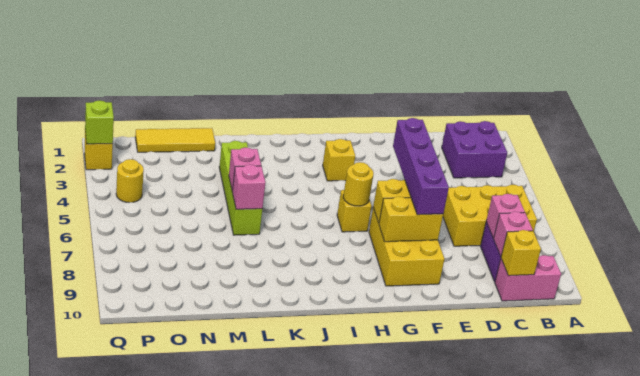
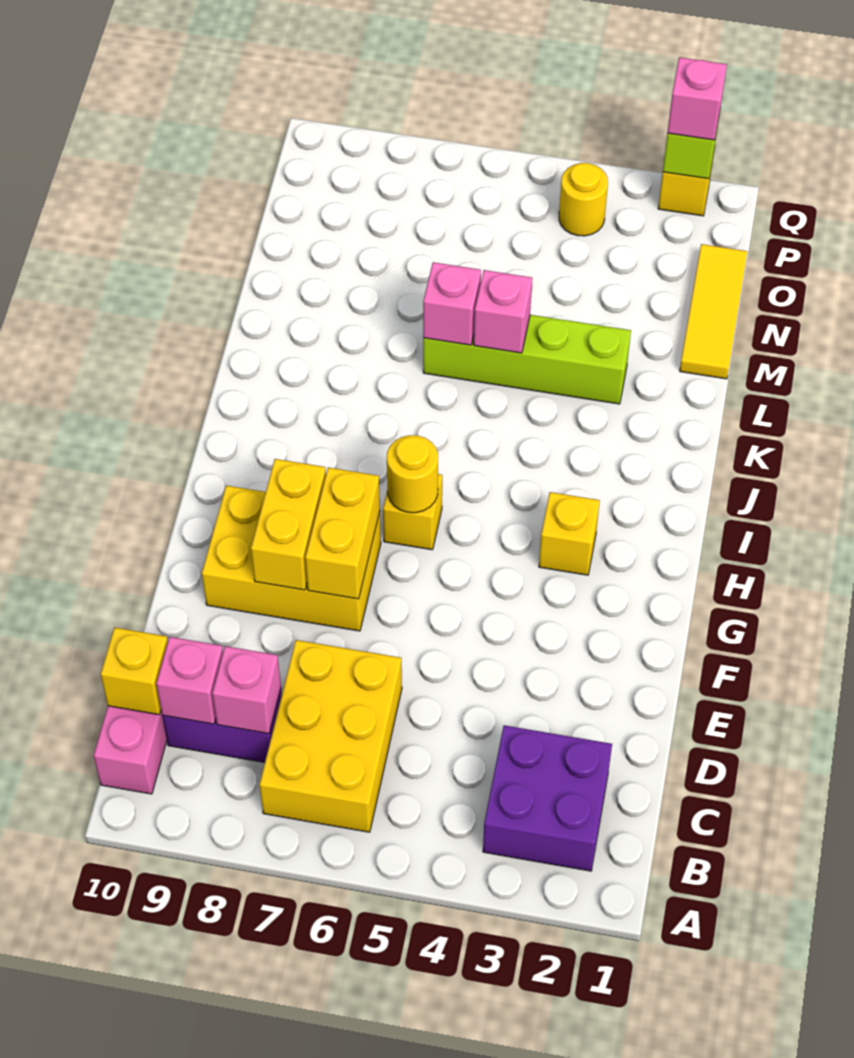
purple brick F5:F8 level 3 -> none
none -> pink brick Q2 level 3

